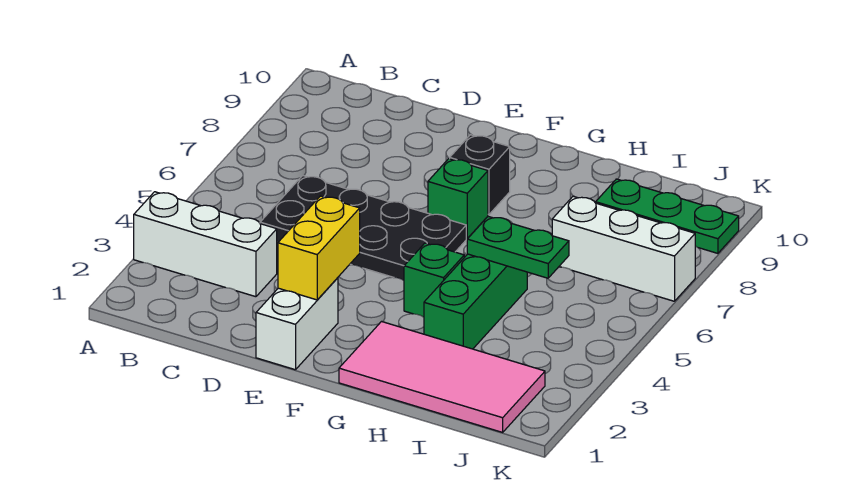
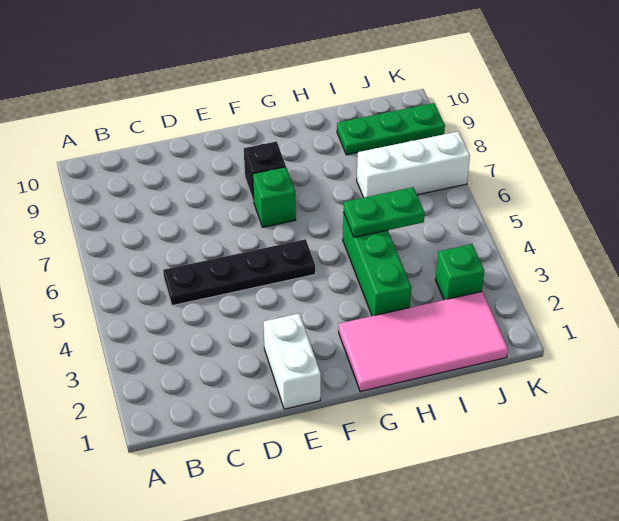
white brick A3:C3 level 1 -> none
black plate C5:F6 level 1 -> black plate C5:F5 level 1
yellow brick E2:E3 level 2 -> none
green brick G4 level 1 -> green brick J3 level 1

